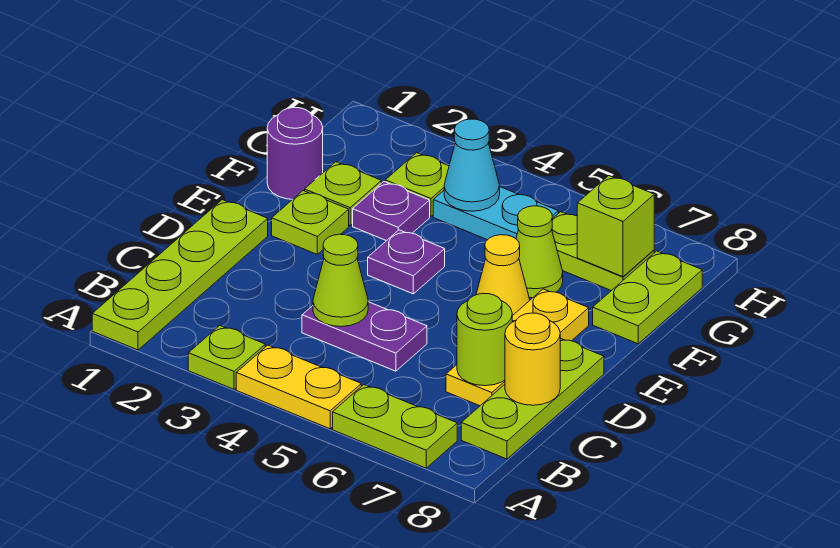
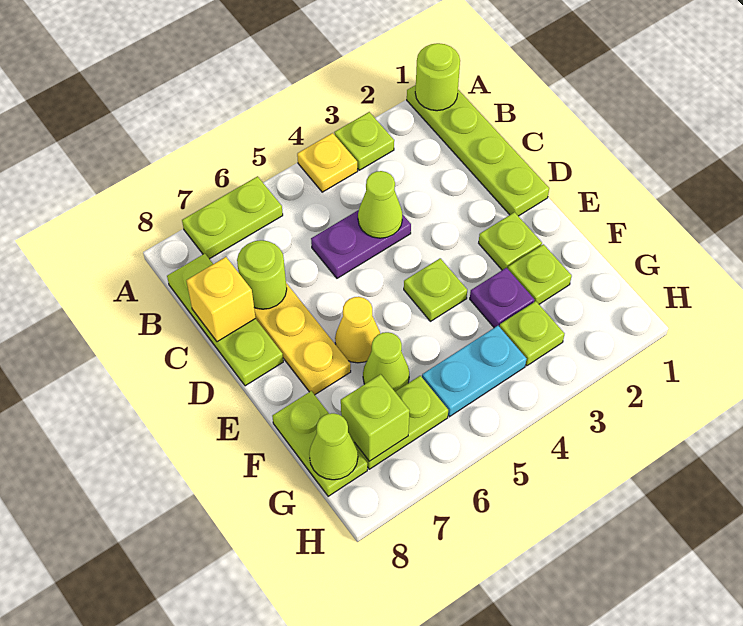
none -> lime round brick A1 level 2
yellow plate A4:A5 level 1 -> yellow plate A4 level 1
yellow round brick C8 level 2 -> yellow brick C8 level 2
purple plate E4 level 1 -> lime plate E4 level 1
purple round brick F1 level 1 -> none
cyan cone G4 level 2 -> none
none -> lime cone G8 level 2

